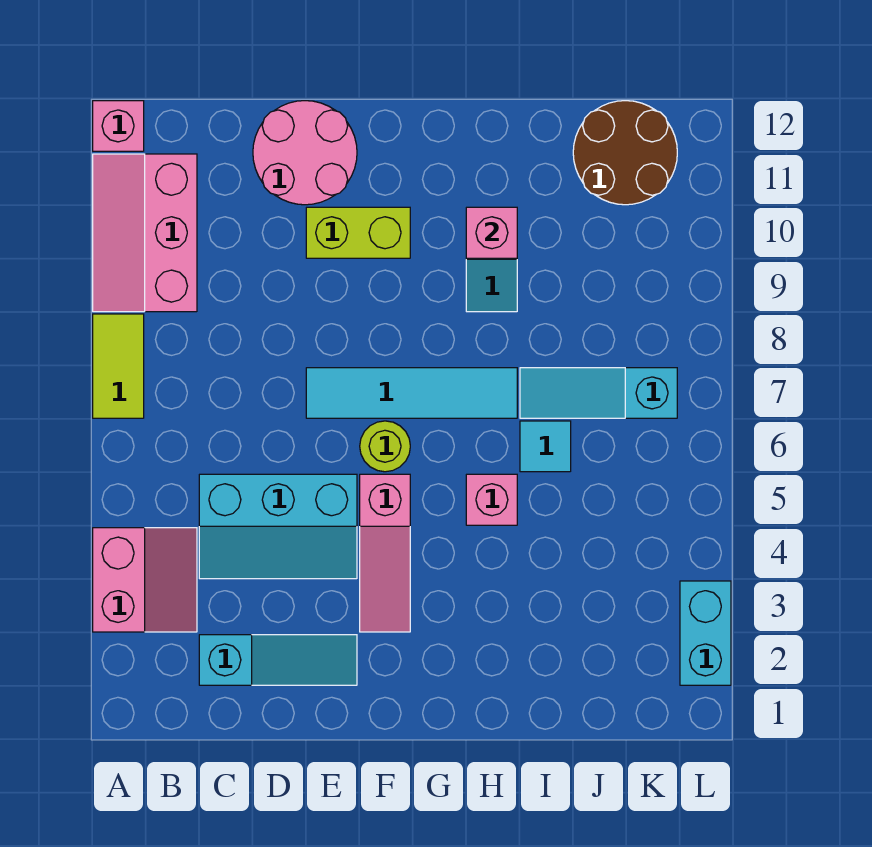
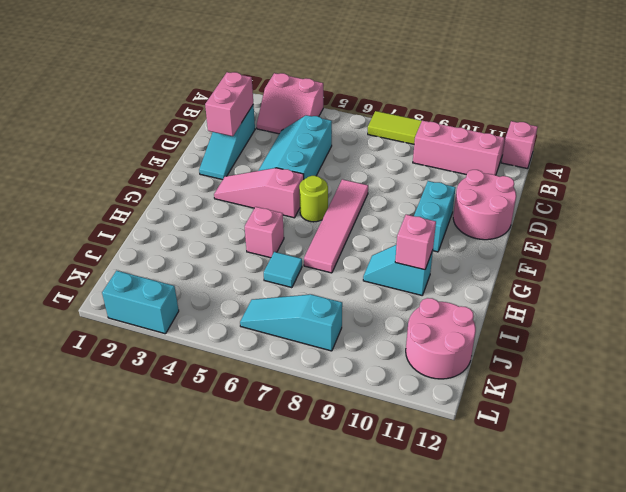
none -> pink brick C2:D2 level 2
cyan tile E7:H7 level 1 -> pink tile E7:H7 level 1
lime brick E10:F10 level 1 -> cyan brick E10:F10 level 1
cyan slope I7:K7 level 1 top K -> cyan slope K6:K8 level 1 top 8
brown round brick J11:K12 level 1 -> pink round brick J11:K12 level 1

